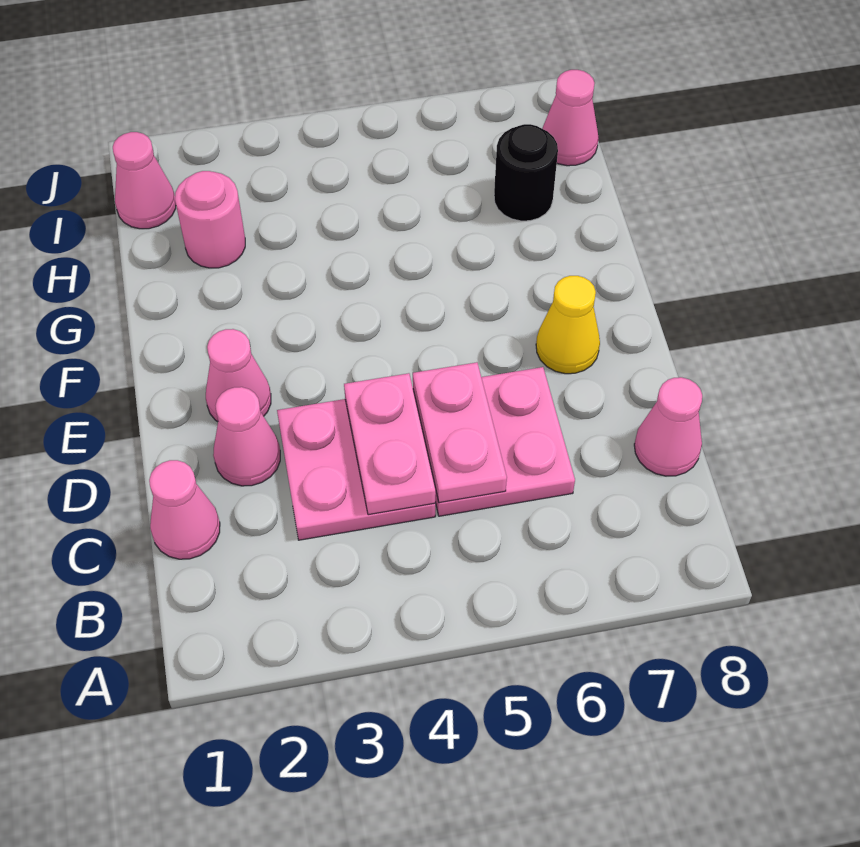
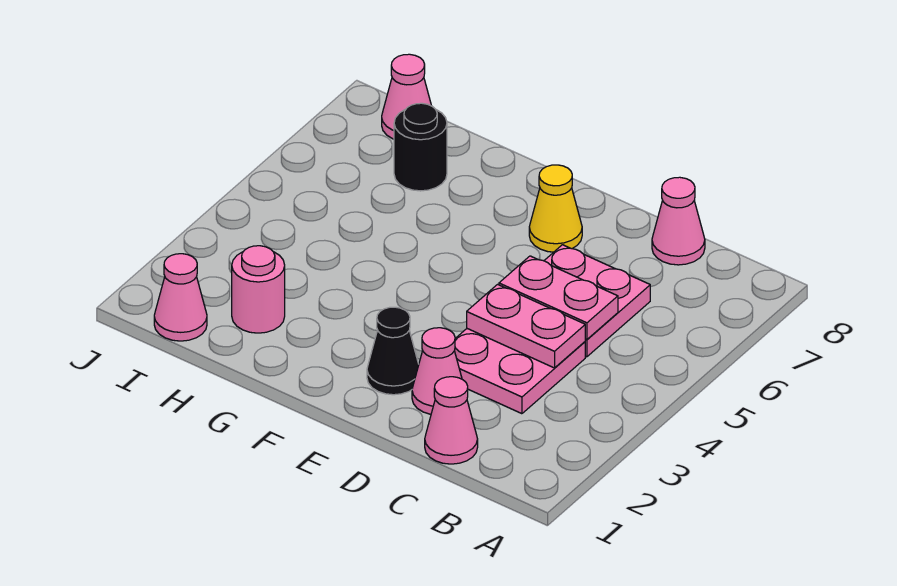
pink cone E2 level 1 -> black cone E2 level 1

